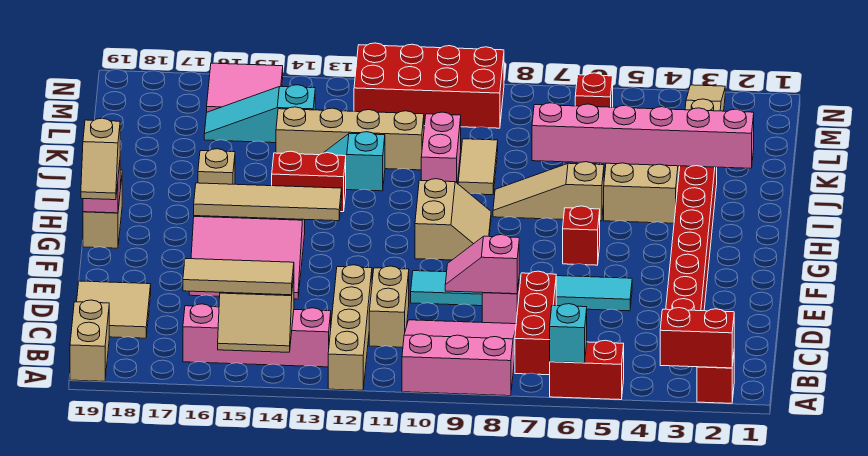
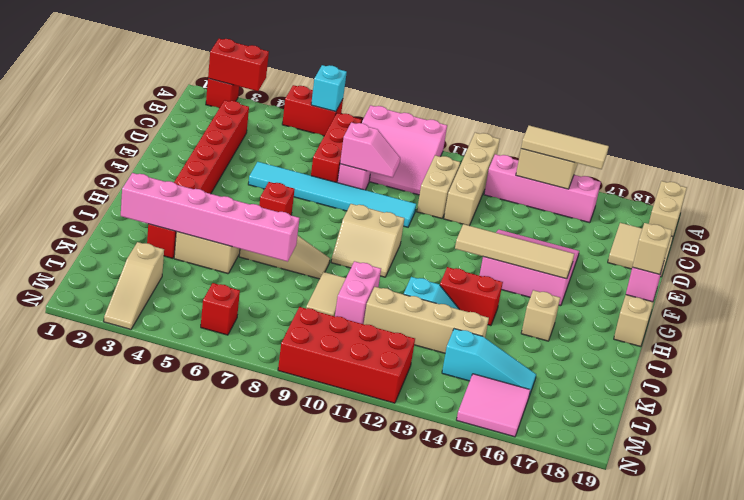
tan slope G9:H10 level 1 top 10 -> tan slope G9:H10 level 1 top G

